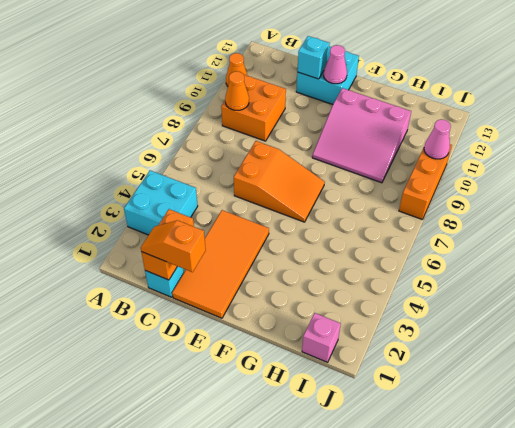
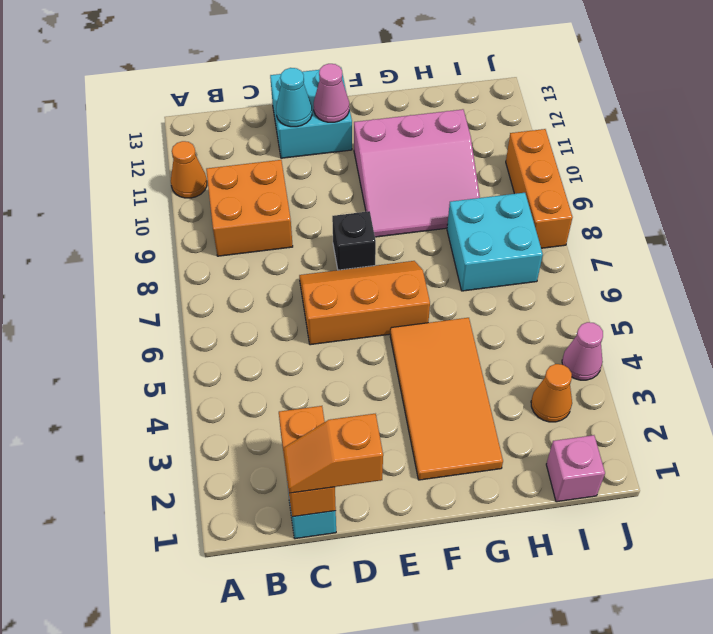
cyan brick A3:B4 level 1 -> cyan brick H7:I8 level 1
orange cone B9 level 2 -> orange cone I3 level 1
orange tile D1:E4 level 1 -> orange tile F2:G5 level 1
orange slope D6:F7 level 1 top D -> orange slope D6:F7 level 1 top 6
cyan brick D12 level 2 -> cyan cone D12 level 2
none -> black brick E8 level 1
pink cone J10 level 2 -> pink cone J4 level 1

